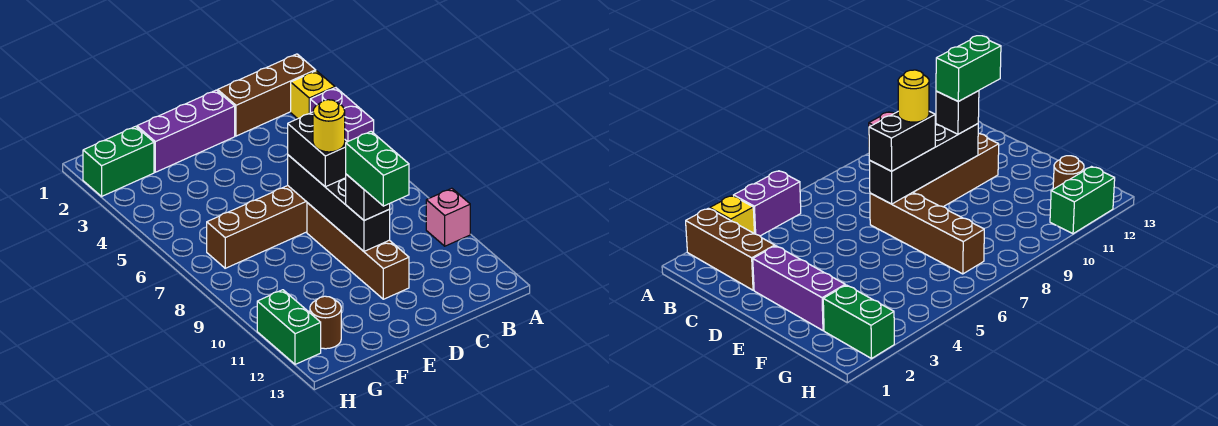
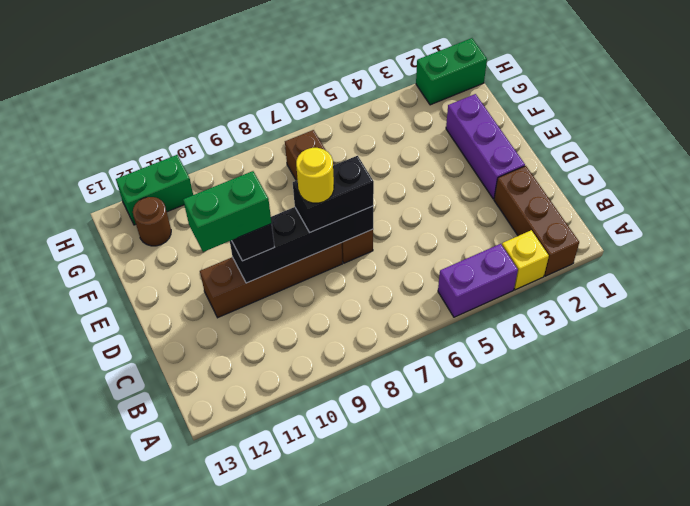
pink brick A10 level 1 -> none
green brick G2:H2 level 1 -> green brick H1:H2 level 1

